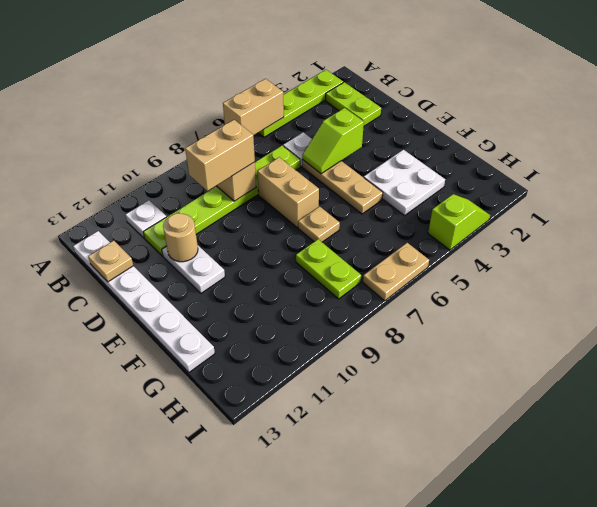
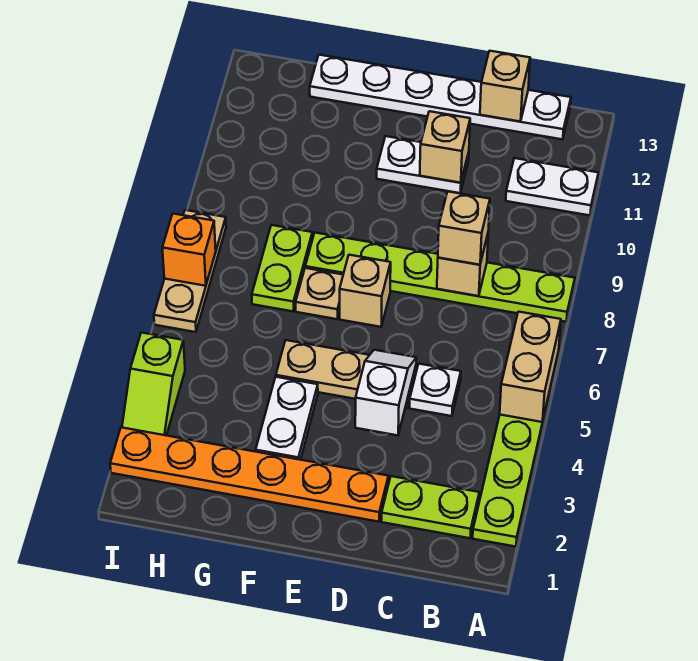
white plate B11 level 1 -> white plate A11:B11 level 1
lime plate C6:C11 level 1 -> lime plate A8:F8 level 1
tan brick C8:C9 level 3 -> tan brick C8 level 3
tan plate C13 level 2 -> tan brick C13 level 2
none -> orange plate D2:I2 level 1
lime slope D4:D5 level 2 top 4 -> white slope D4:D5 level 2 top 4
tan brick D7:E7 level 1 -> tan brick E7 level 1
tan round brick D11 level 2 -> tan brick D11 level 2
white plate F3:G4 level 1 -> white plate F3:F4 level 1
lime plate G8:H8 level 1 -> lime plate G7:G8 level 1
tan plate I6:I7 level 1 -> tan plate I6:I8 level 1
none -> orange brick I7 level 2

